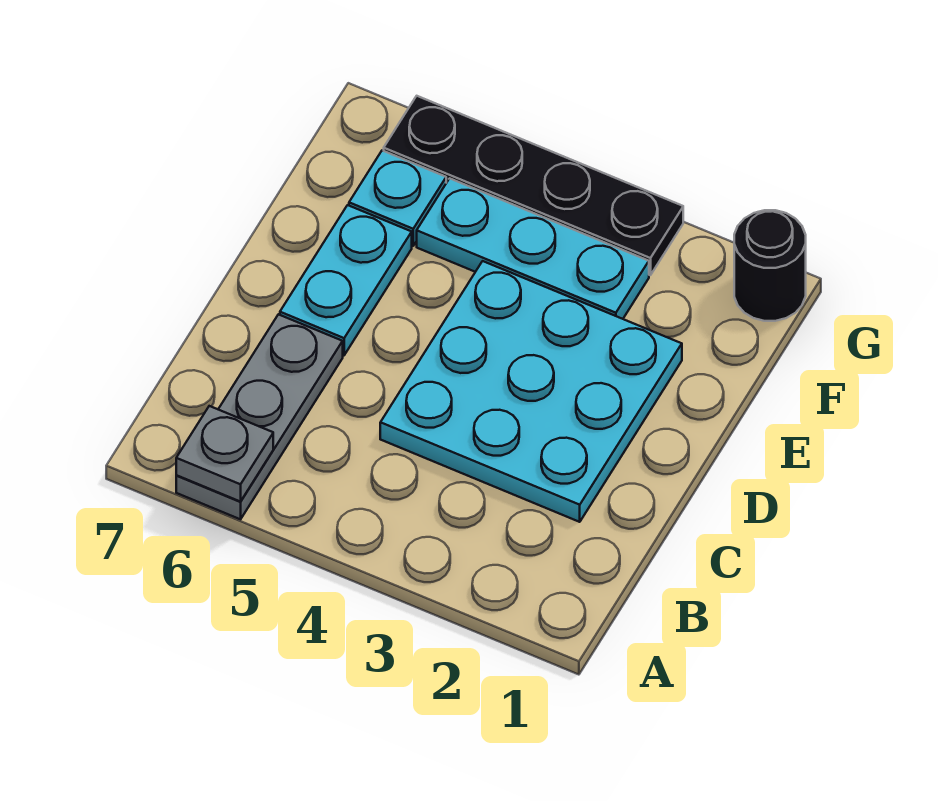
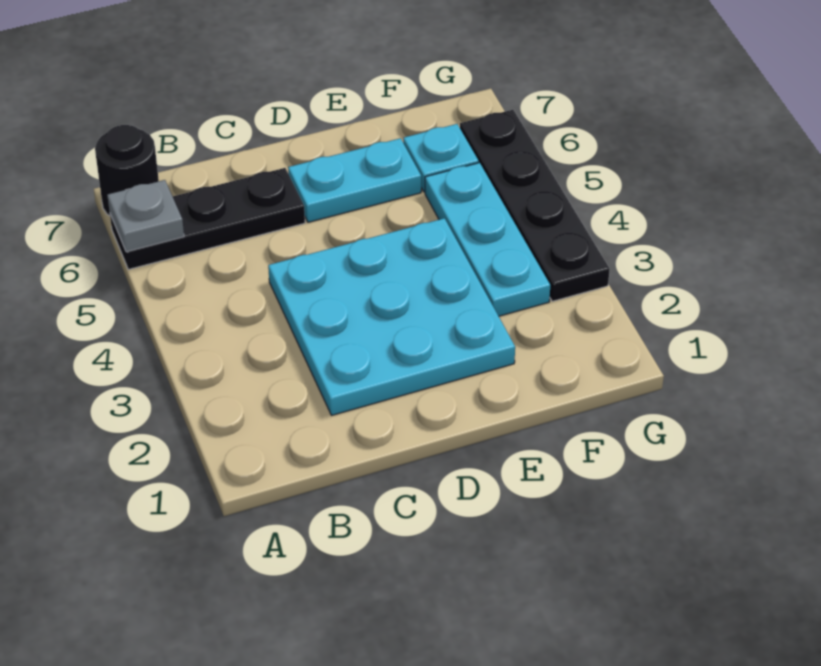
grey plate A6:C6 level 1 -> black plate A6:C6 level 1
black round brick G1 level 1 -> black round brick A7 level 1

